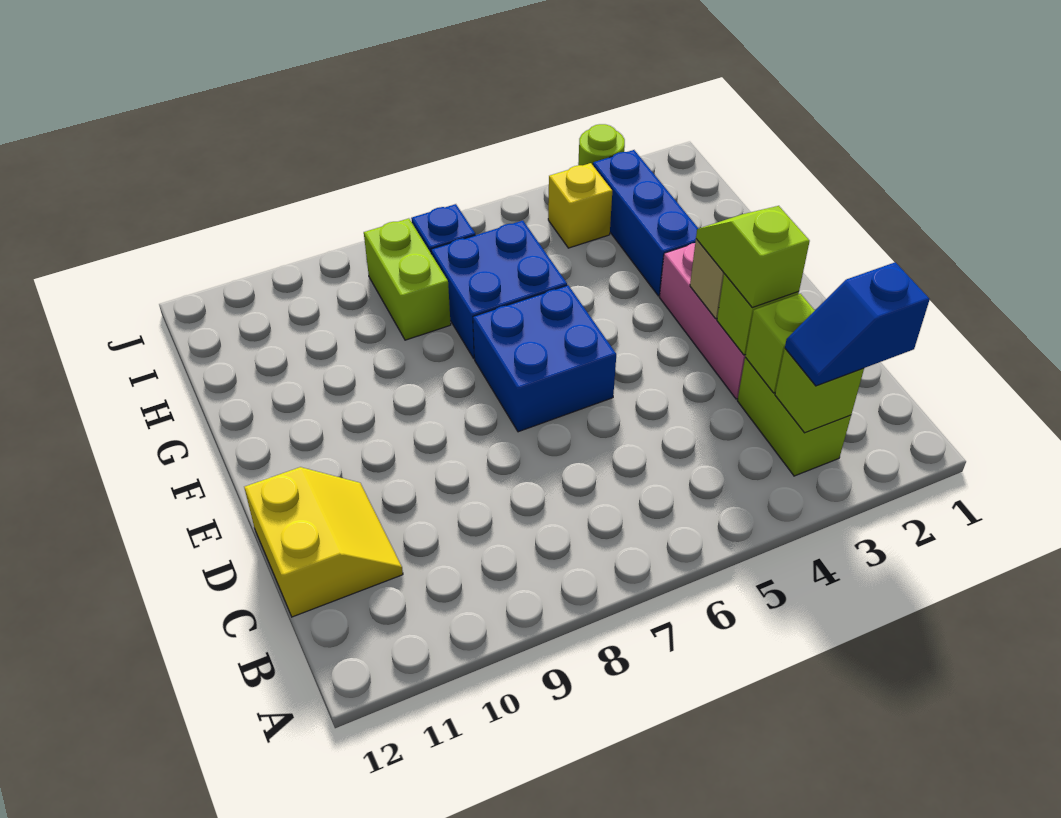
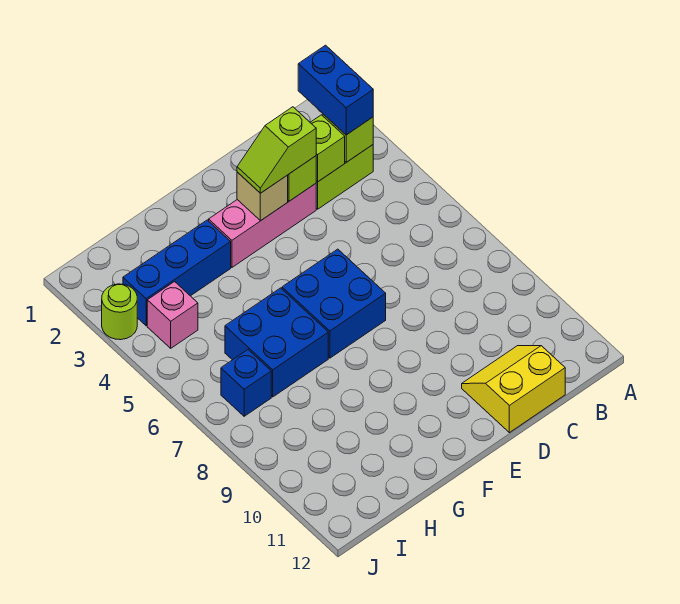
blue slope B2:B3 level 3 top 2 -> blue brick B2:B3 level 3
lime brick H8:I8 level 1 -> none
yellow brick I4 level 1 -> pink brick I4 level 1

